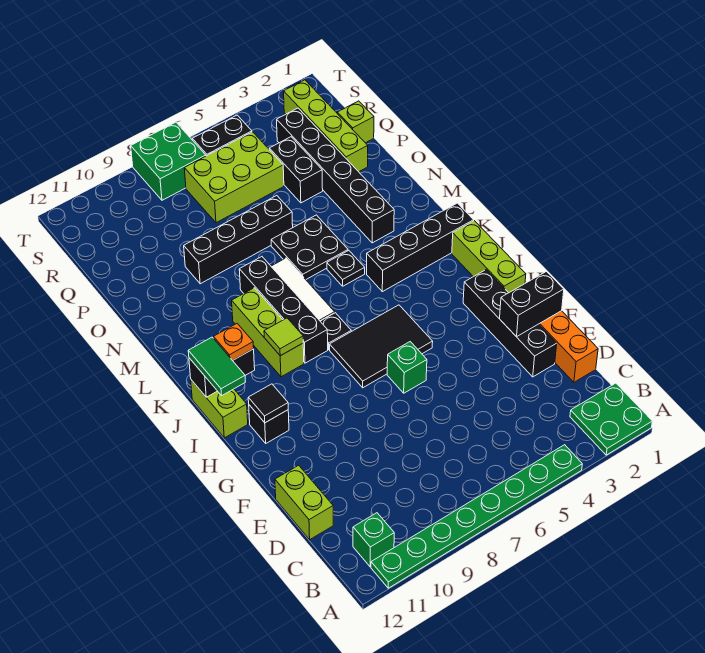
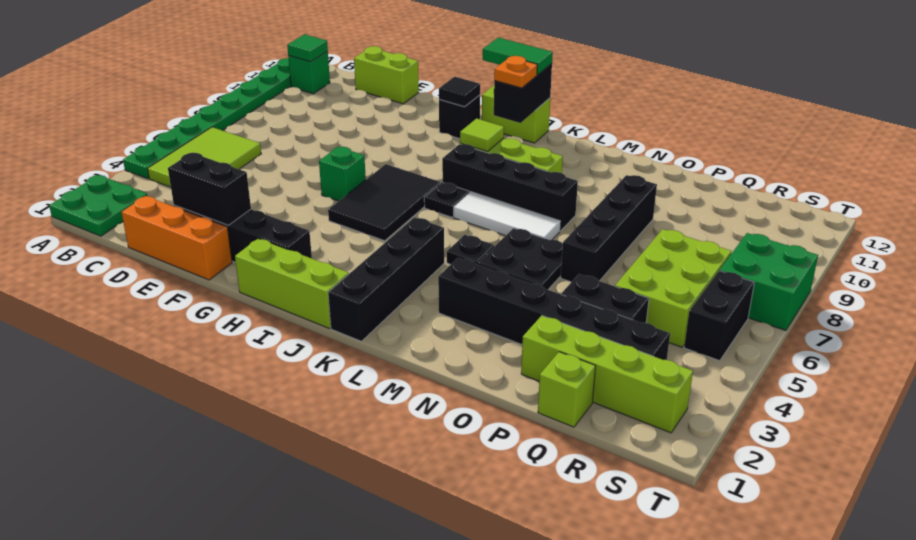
none -> lime tile B4:C6 level 1
none -> green tile B11 level 2
black brick F1:F2 level 2 -> black brick E2:F2 level 2

